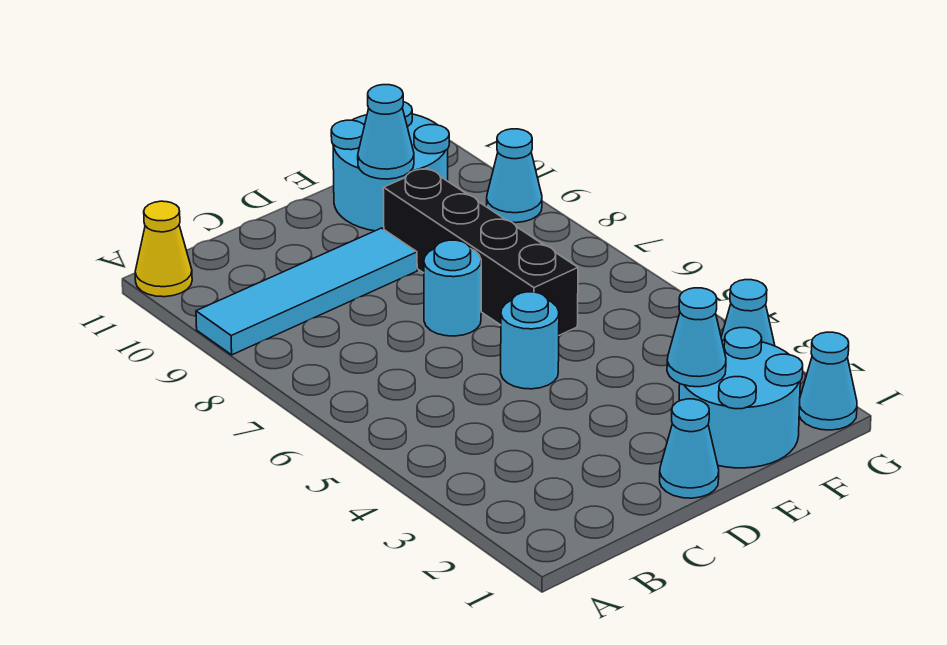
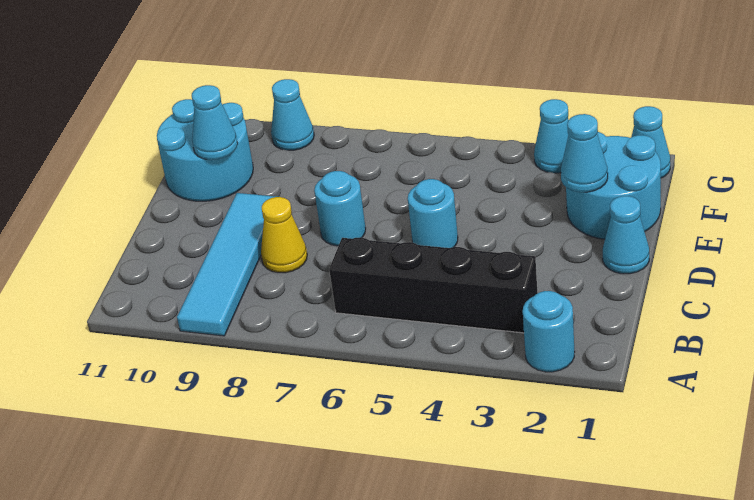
none -> cyan round brick A2 level 1
yellow cone A11 level 1 -> yellow cone C8 level 1
black brick E6:E9 level 1 -> black brick B3:B6 level 1

